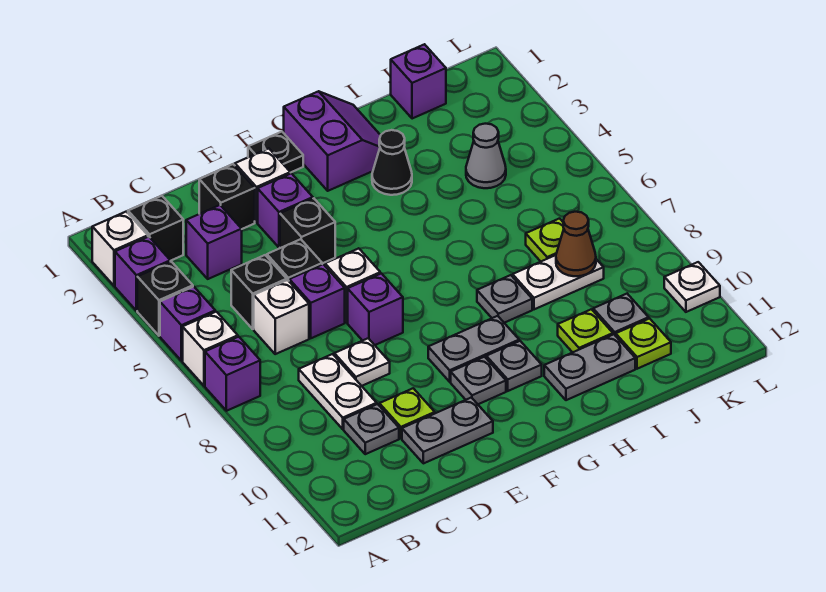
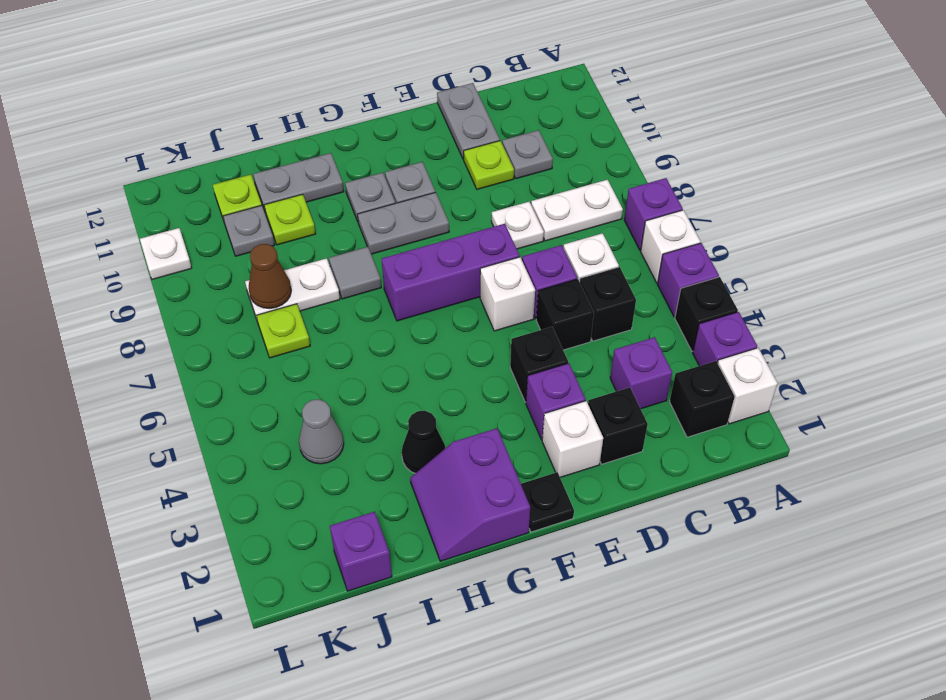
white plate C8:C9 level 1 -> white plate B8:C8 level 1
grey plate D11:E11 level 1 -> grey plate D11:D12 level 1
purple brick E7 level 1 -> purple brick E7:G7 level 1
grey plate H8 level 1 -> grey tile H8 level 1

